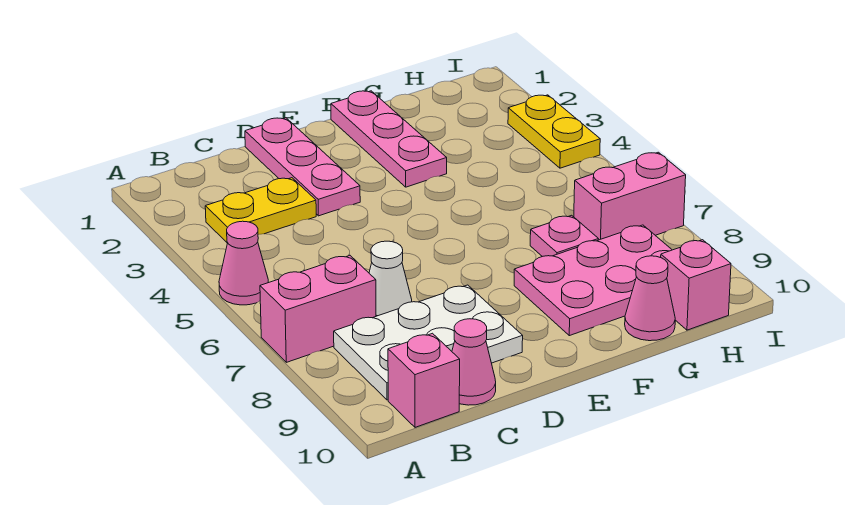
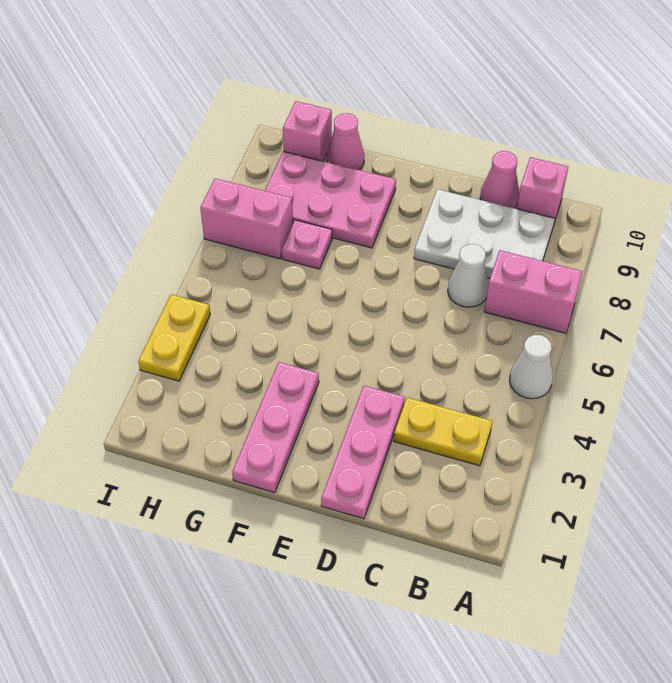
pink cone A5 level 1 -> white cone A5 level 1

